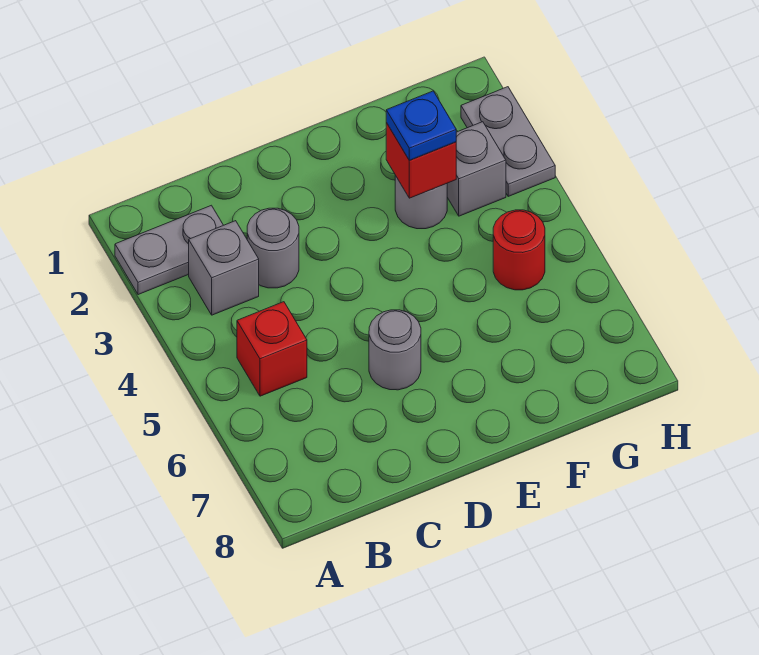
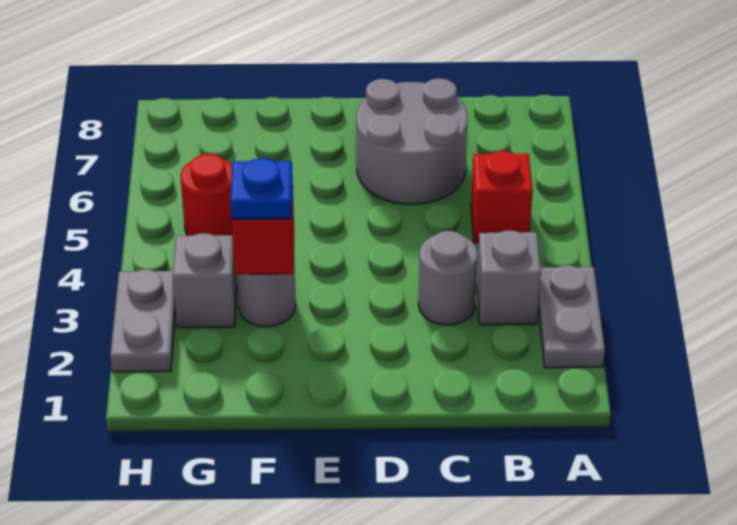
grey plate A2:B2 level 1 -> grey plate A2:A3 level 1
grey round brick D6 level 1 -> grey round brick C6:D7 level 1

